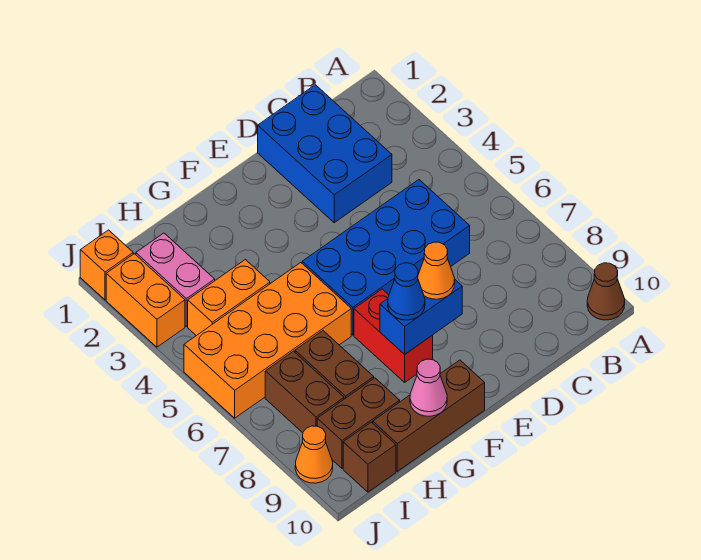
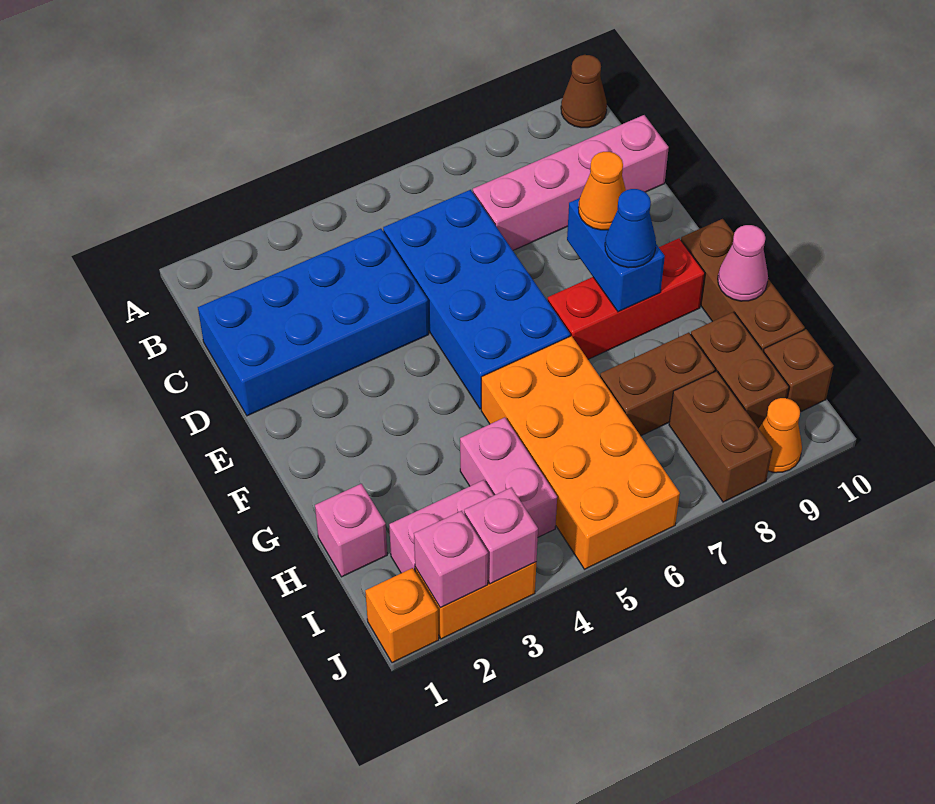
blue brick C1:D3 level 1 -> blue brick C1:D4 level 1
none -> pink brick C7:C10 level 1
red brick F7:F8 level 1 -> red brick F7:F9 level 1
none -> pink brick H1 level 1
orange brick H4:I4 level 1 -> pink brick H4:I4 level 1
brown brick I7:I8 level 1 -> brown brick I8:J8 level 1
none -> pink brick J2 level 2
none -> pink brick J3 level 2

